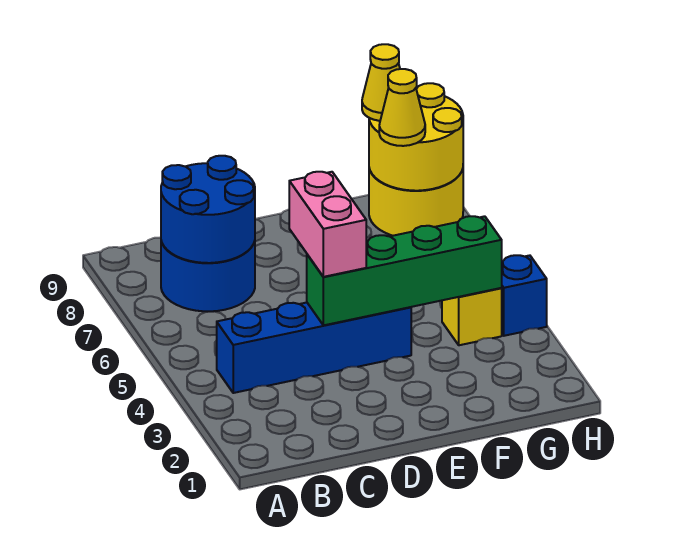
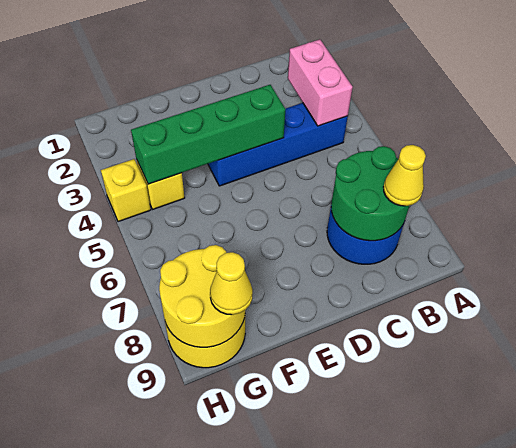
blue round brick B7:C8 level 2 -> green round brick B7:C8 level 2
pink brick D4:D5 level 3 -> pink brick B3:B4 level 2
yellow cone G8 level 3 -> yellow cone B8 level 3
blue brick H4 level 1 -> yellow brick H4 level 1

